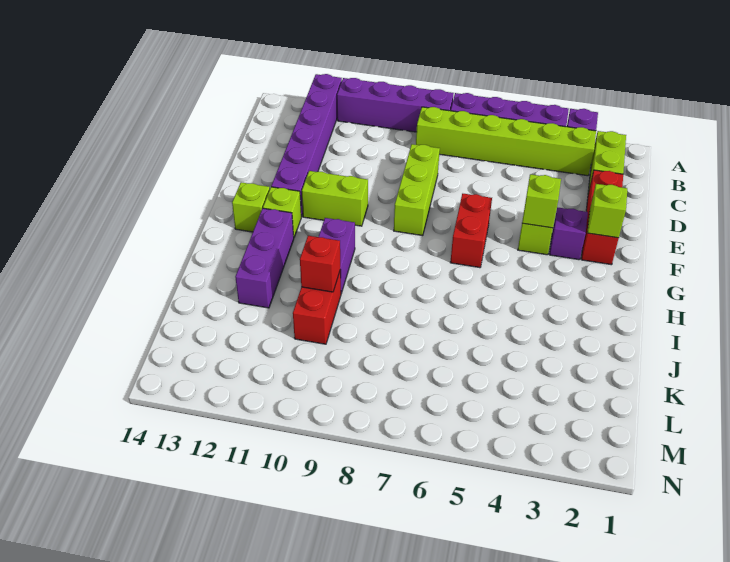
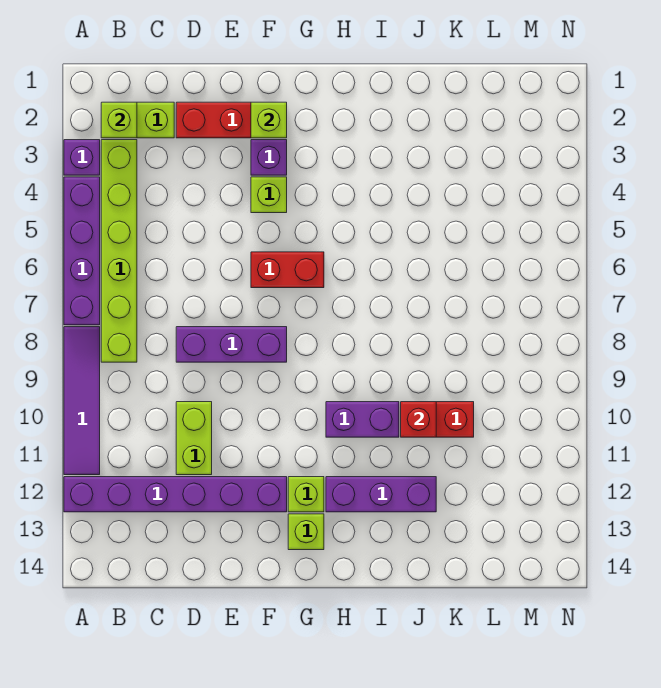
purple brick A8:A11 level 1 -> purple tile A8:A11 level 1
lime brick D8:F8 level 1 -> purple brick D8:F8 level 1
lime brick F4 level 2 -> lime brick B2 level 2
lime brick F10:F11 level 1 -> lime brick D10:D11 level 1

